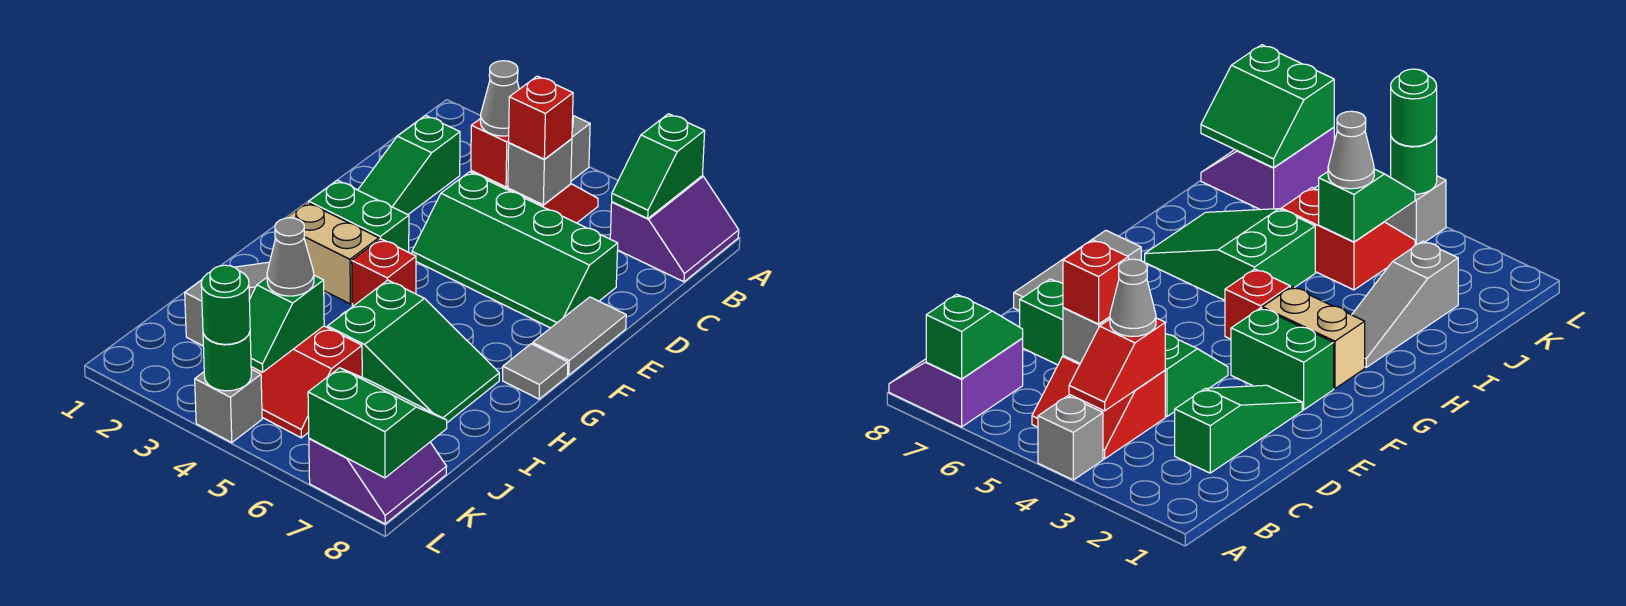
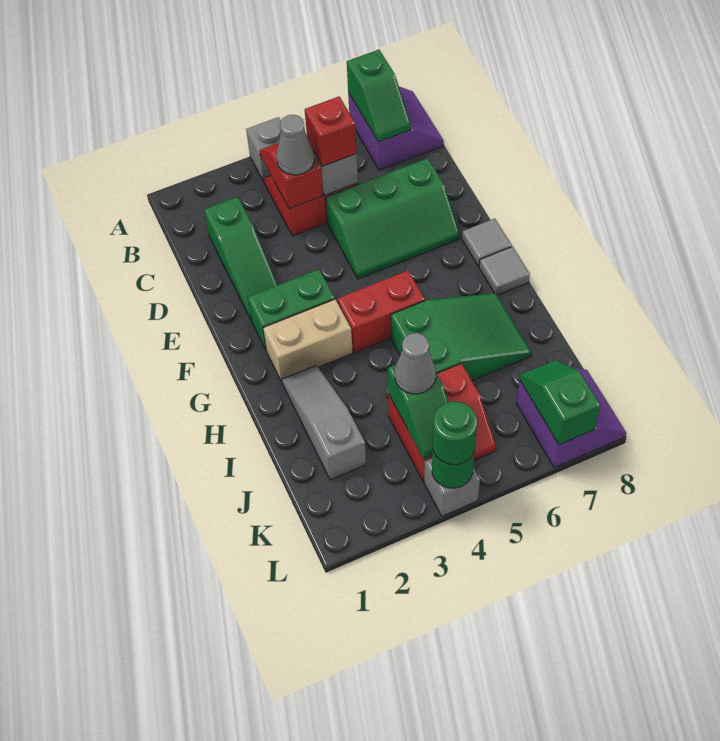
green slope D4:E7 level 1 top D -> green slope D5:E7 level 1 top D
grey tile E8:F8 level 1 -> grey tile F8 level 1
red brick G4 level 1 -> red brick G4:G5 level 1
green slope K7:L8 level 2 top L -> green slope K7:L7 level 2 top L

